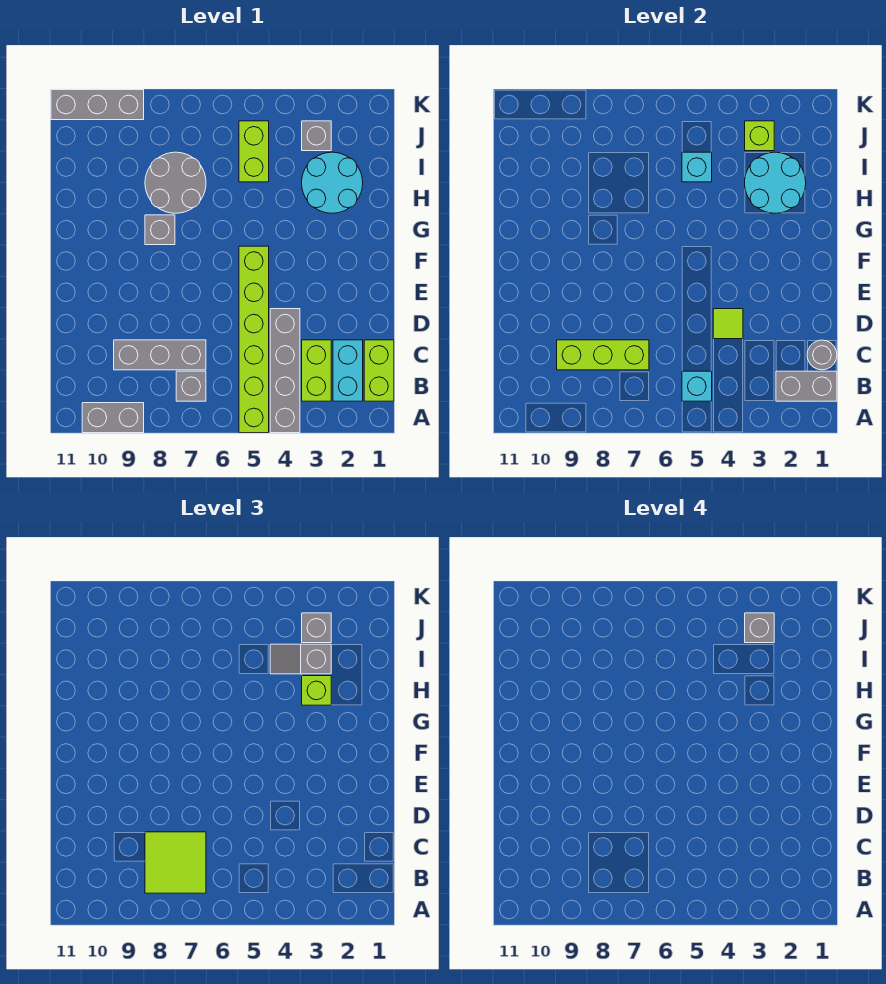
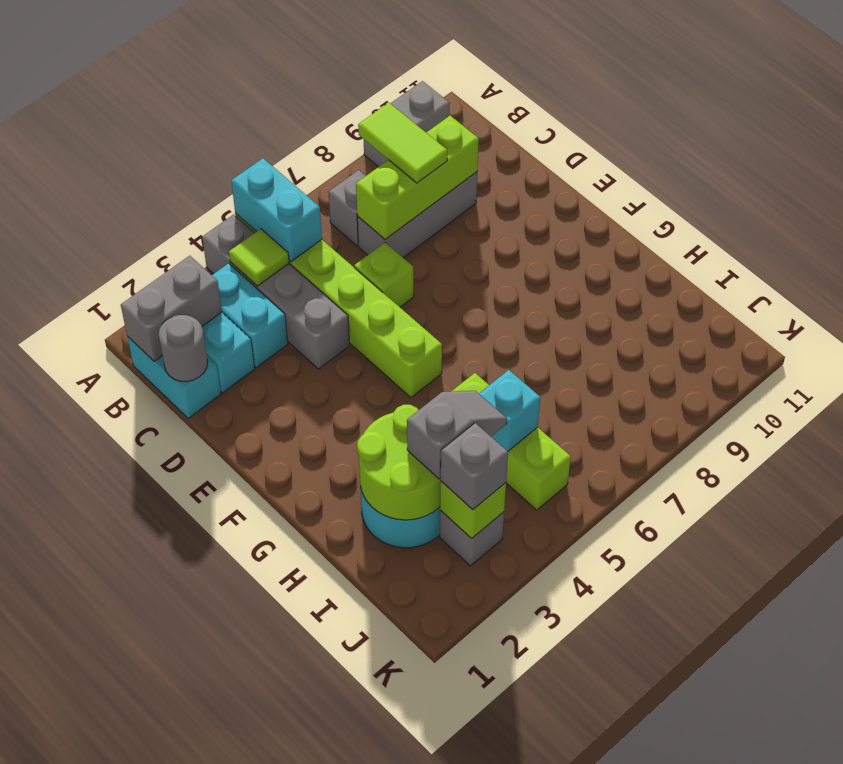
lime brick B1:C1 level 1 -> cyan brick B1:C1 level 1
lime brick B3:C3 level 1 -> cyan brick B3:C3 level 1
cyan brick B5 level 2 -> cyan brick A5:B5 level 2
lime tile B7:C8 level 3 -> lime tile B8:C8 level 3
lime tile D4 level 2 -> lime tile B4 level 2
grey brick G8 level 1 -> none
cyan round brick H2:I3 level 2 -> lime round brick H2:I3 level 2
lime brick H3 level 3 -> lime brick D6 level 1
grey round brick H7:I8 level 1 -> none
lime brick I5:J5 level 1 -> lime brick H5:J5 level 1
grey brick J3 level 4 -> none
grey brick K9:K11 level 1 -> none

